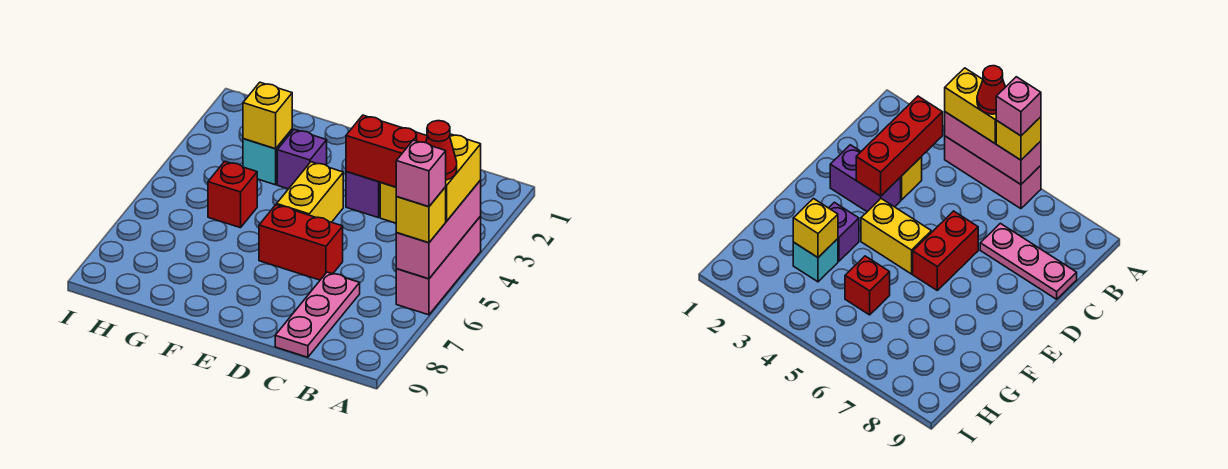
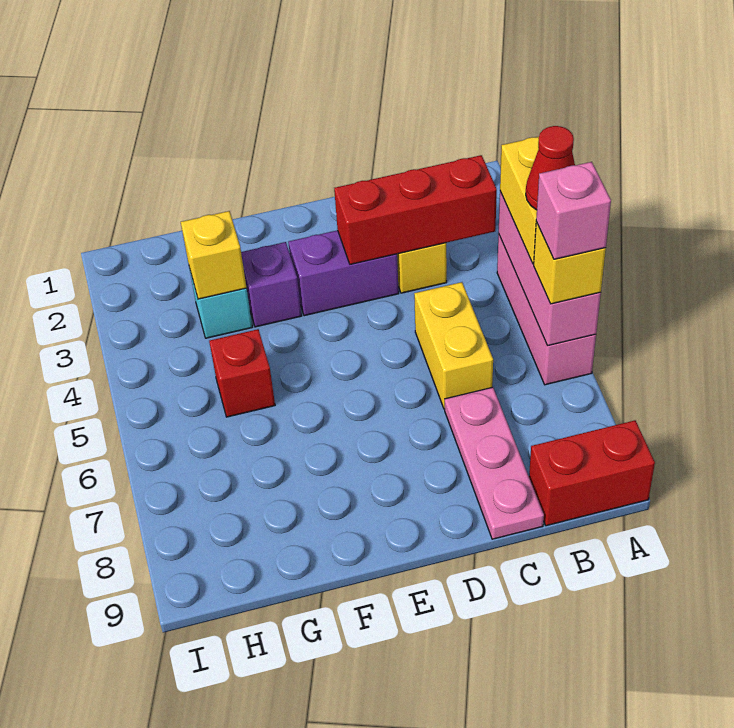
purple brick D2:D3 level 1 -> purple brick D3:E3 level 1
red brick D6:E6 level 1 -> red brick A9:B9 level 1
yellow brick E4:E5 level 1 -> yellow brick C5:C6 level 1

